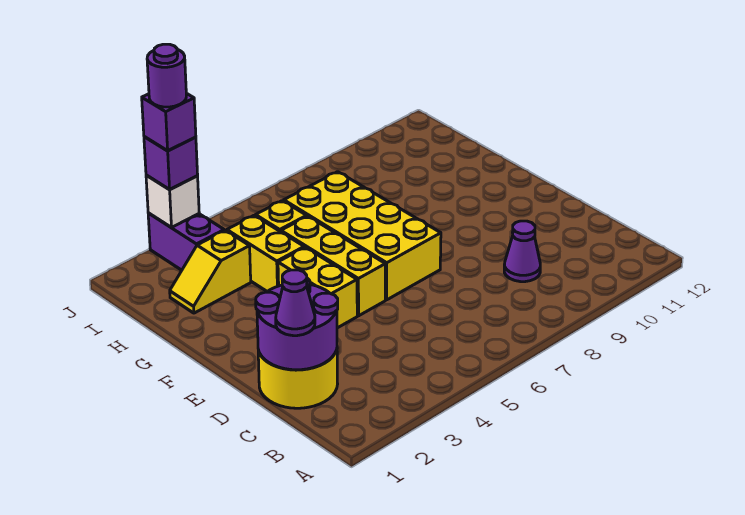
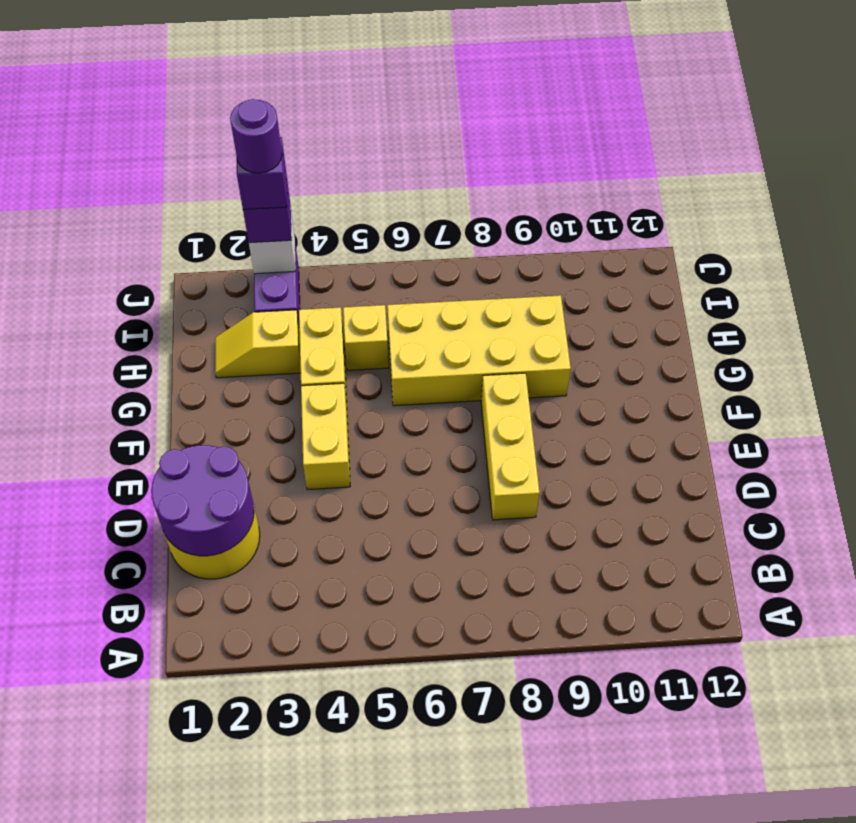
purple cone C1 level 3 -> none
purple cone C9 level 1 -> none
yellow brick E5:G5 level 1 -> yellow brick D8:F8 level 1
yellow brick E6:H7 level 1 -> yellow brick G6:H9 level 1

